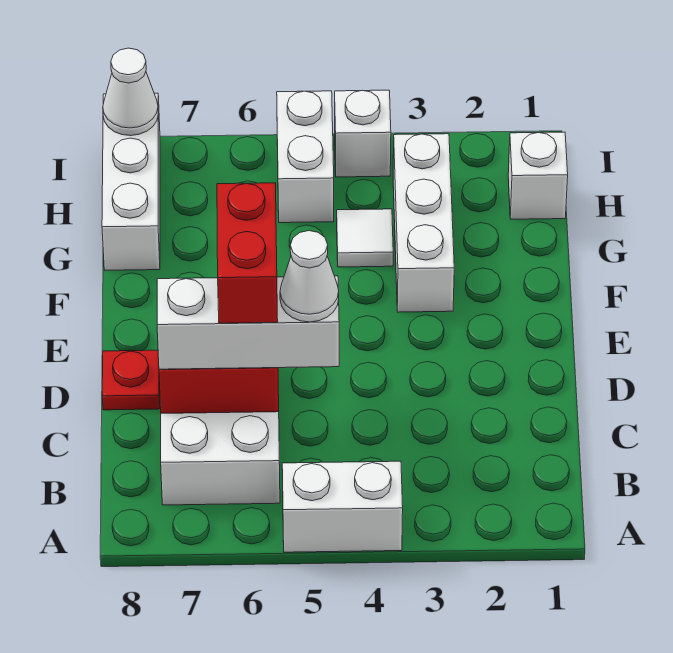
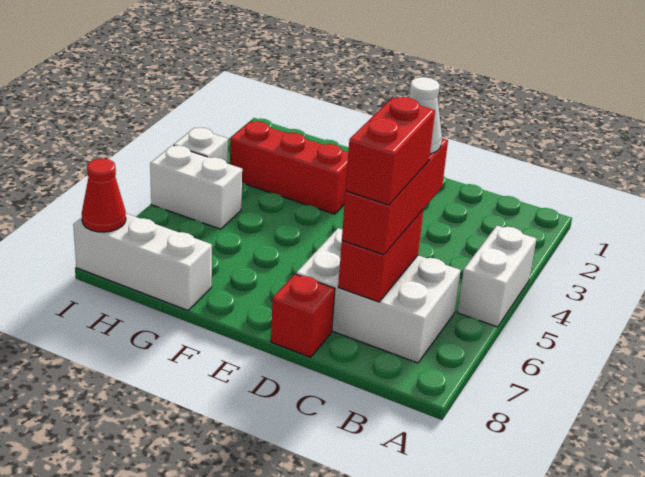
white brick C5:C7 level 3 -> red brick C5:C7 level 3
red brick C6:D6 level 4 -> red brick C6:C7 level 4
red plate D8 level 1 -> red brick D8 level 1
white brick F3:H3 level 1 -> red brick F3:H3 level 1
white tile G4 level 1 -> none
white brick H1 level 1 -> none
white cone I8 level 2 -> red cone I8 level 2

